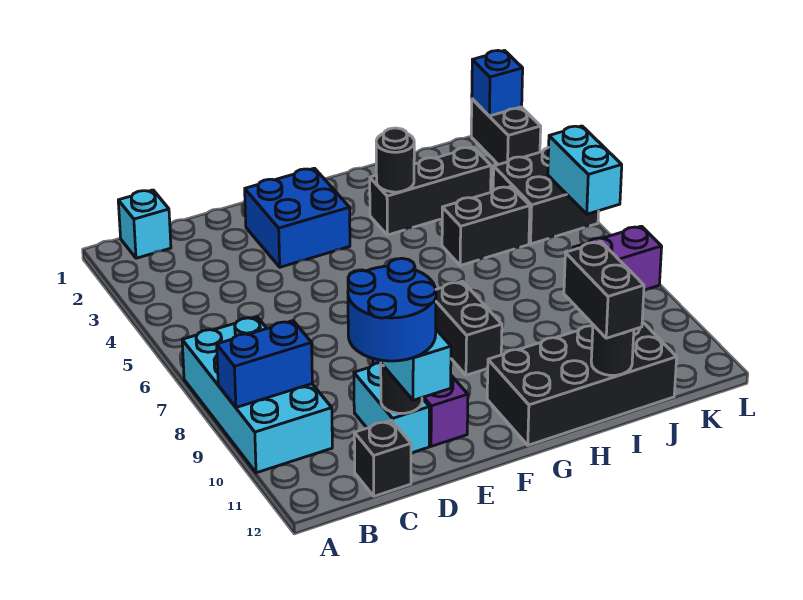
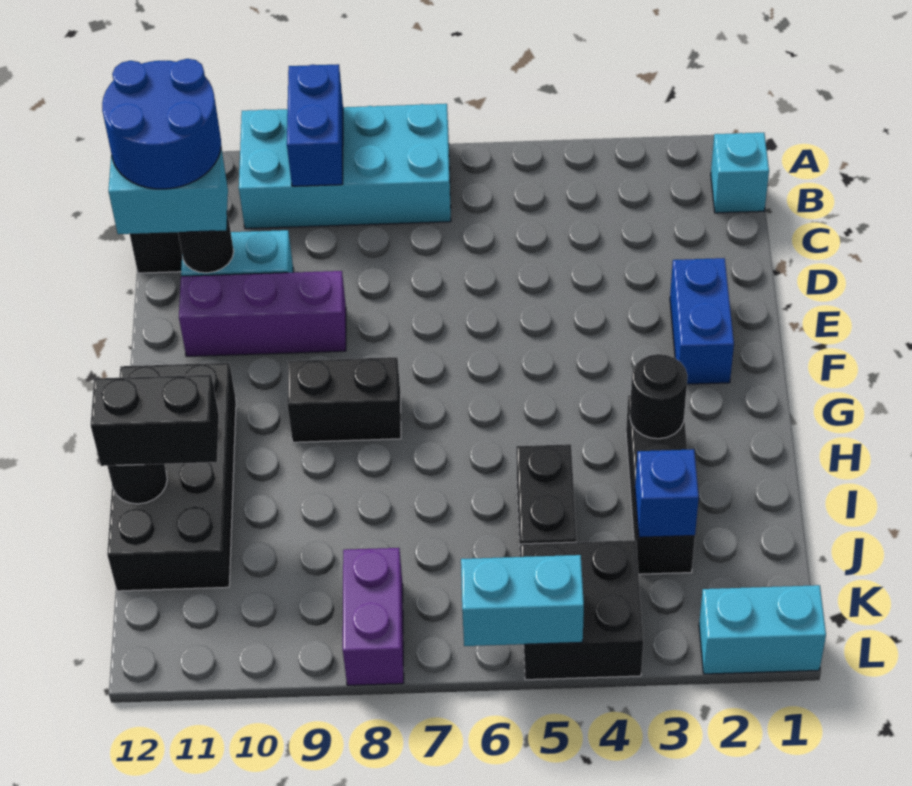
blue brick E2:F3 level 1 -> blue brick E2:F2 level 1
black brick L1:L2 level 1 -> cyan brick L1:L2 level 1
blue brick L1 level 2 -> blue brick J3 level 2

